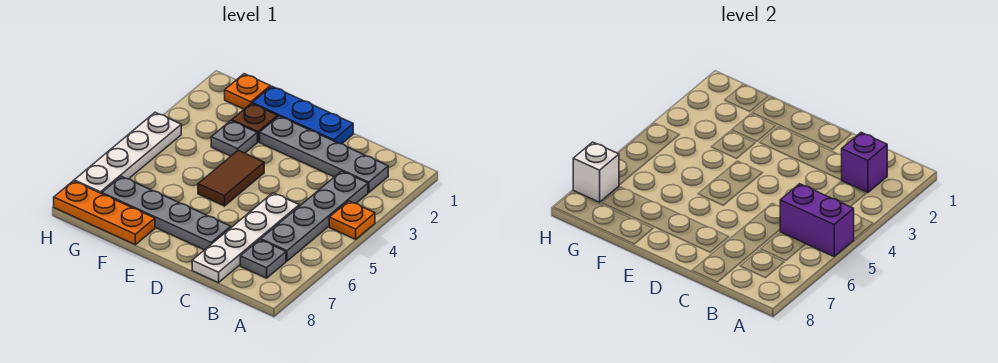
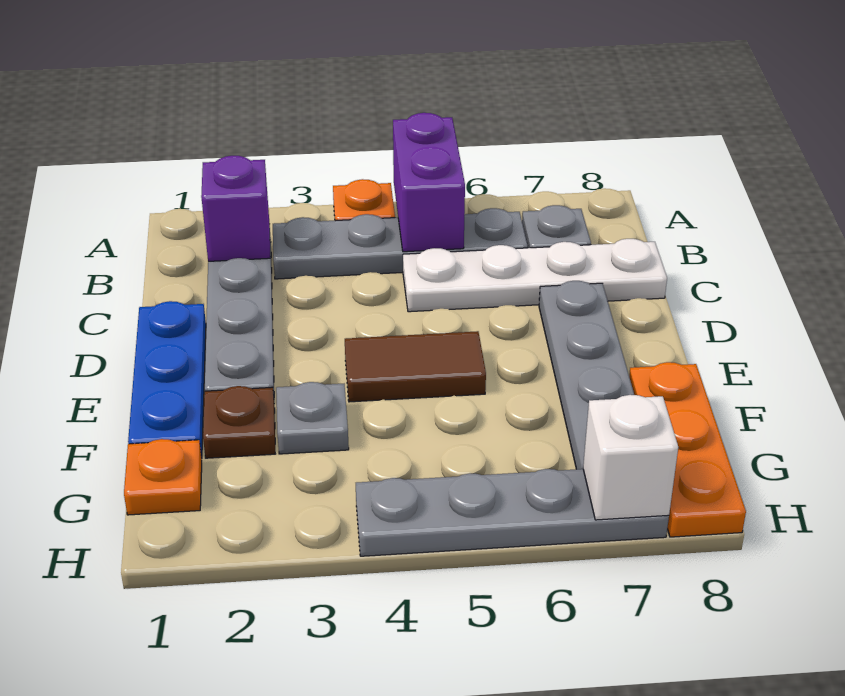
white plate H4:H7 level 1 -> grey plate H4:H7 level 1

